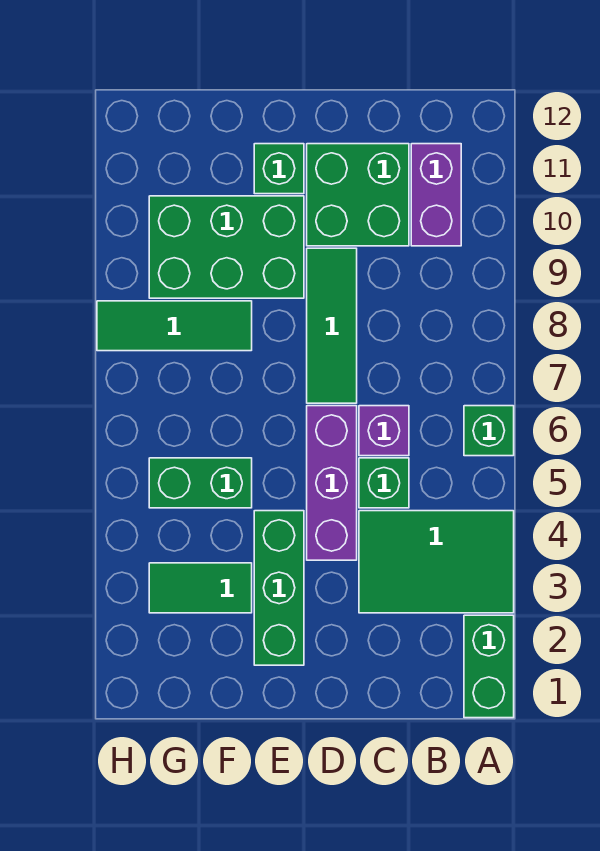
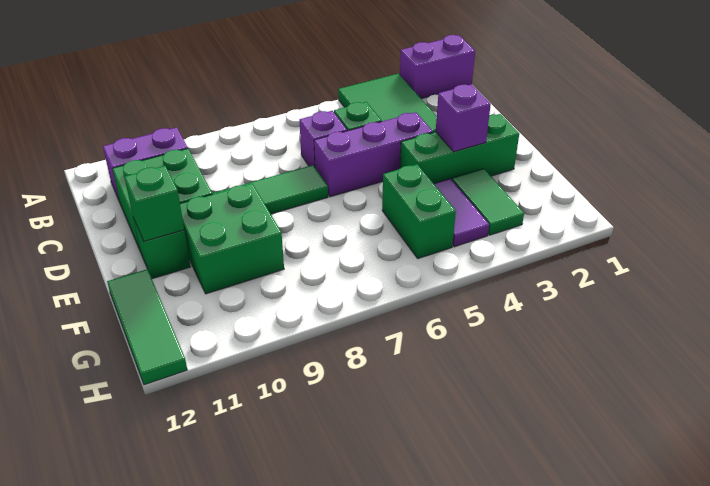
green brick A1:A2 level 1 -> purple brick A1:A2 level 1
green brick A6 level 1 -> green brick E11 level 2
none -> purple brick E3 level 2
green brick E9:G10 level 1 -> green brick E9:F10 level 1
none -> purple tile F4:G4 level 1
green tile F8:H8 level 1 -> green tile F12:H12 level 1

